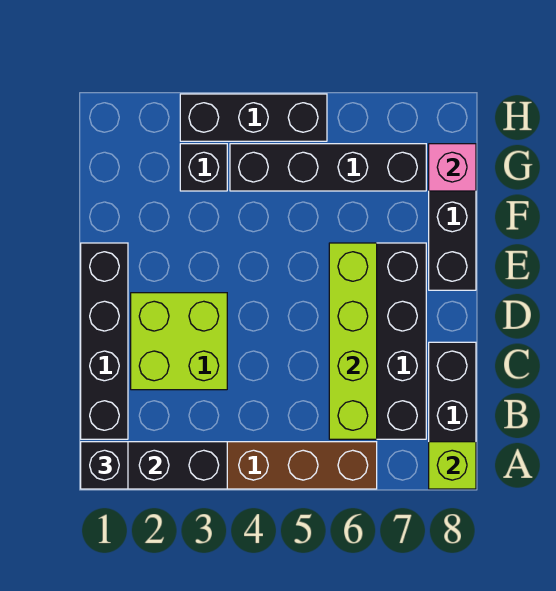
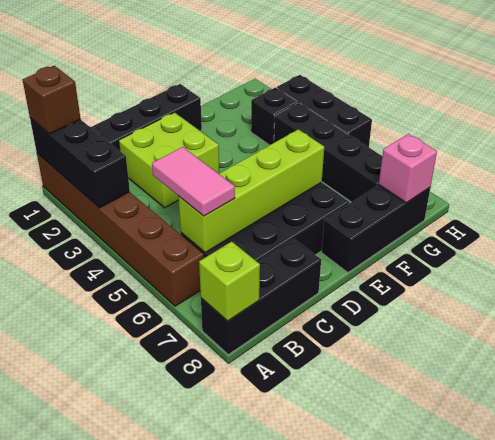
black brick A1 level 3 -> brown brick A1 level 3
none -> pink tile B5:B6 level 3

